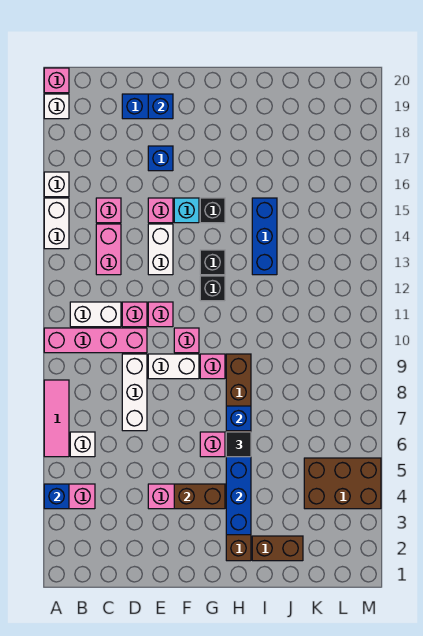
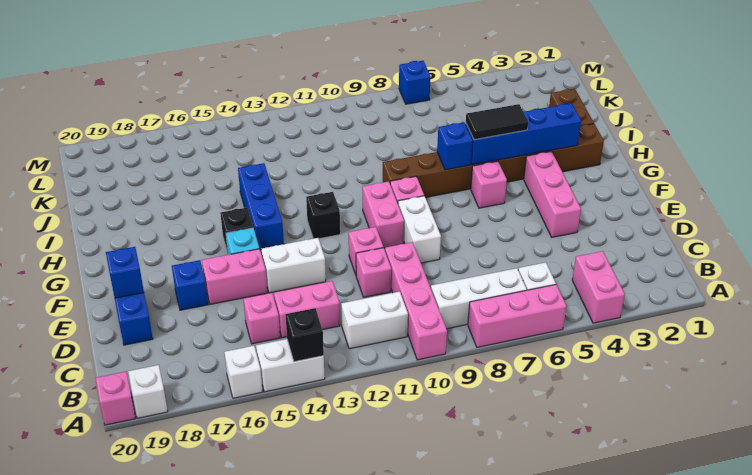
blue brick A4 level 2 -> blue brick M7 level 1
pink tile A6:A8 level 1 -> pink brick A6:A8 level 1
white brick B11:C11 level 1 -> white brick B11:B12 level 1
white brick D7:D9 level 1 -> white brick B7:B9 level 1
pink brick E15 level 1 -> pink brick E15:E16 level 1
brown brick F4:G4 level 2 -> none
pink brick F10 level 1 -> pink brick F10:G10 level 1
black brick G13 level 1 -> black brick A14 level 2
black tile H6 level 3 -> black tile H5:H6 level 3
blue brick I13:I15 level 1 -> blue brick G14:I14 level 1
brown brick K4:M5 level 1 -> none

